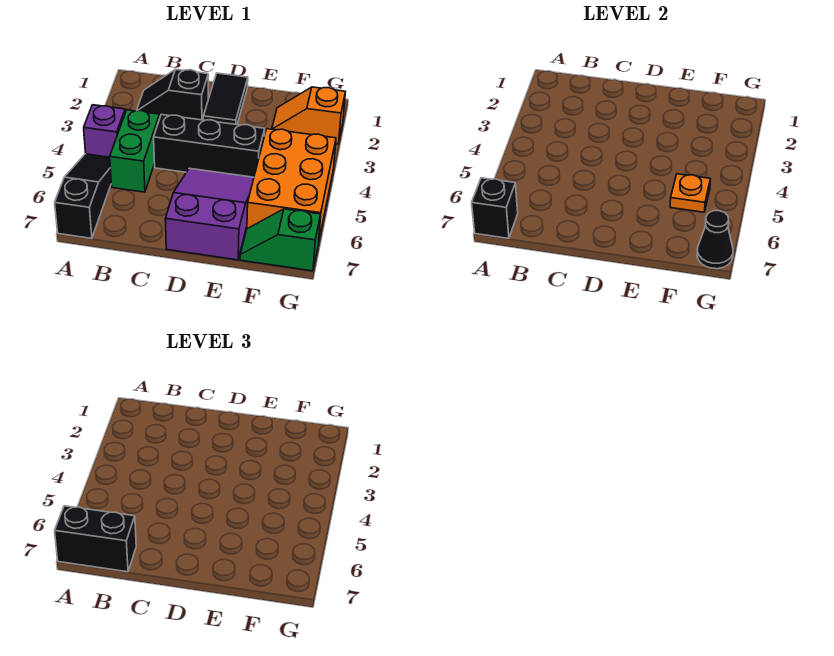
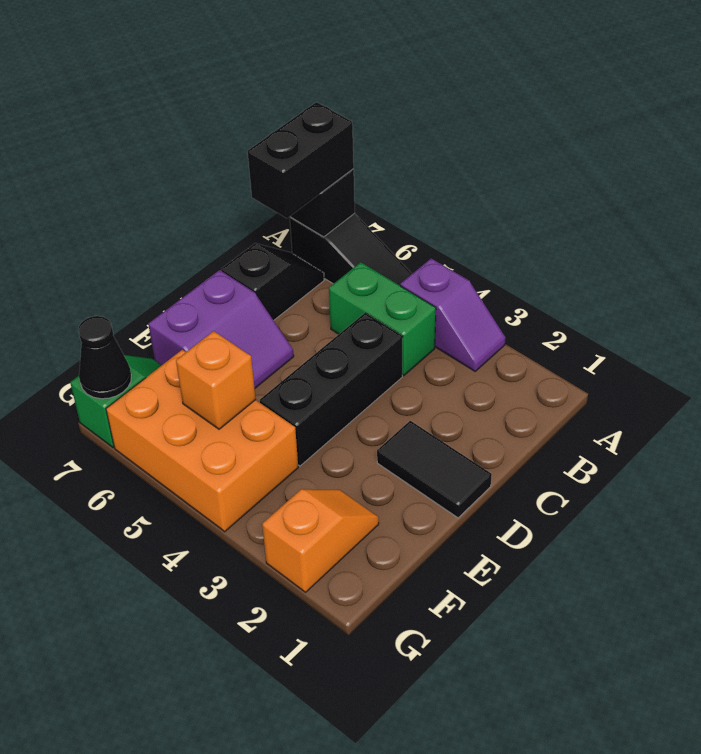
black slope B2:C2 level 1 top C -> black slope B7:C7 level 1 top C
purple slope D5:E7 level 1 top 7 -> purple slope D6:E7 level 1 top 7
orange plate F5 level 2 -> orange brick F5 level 2

